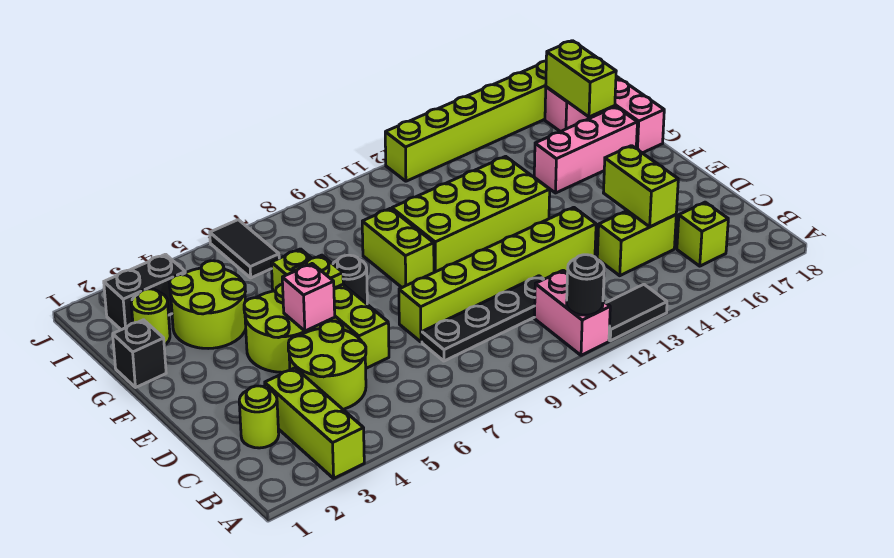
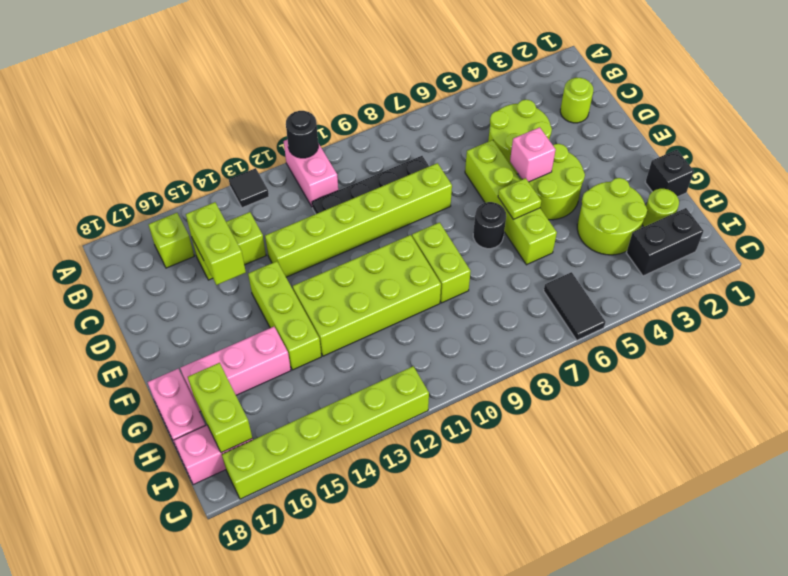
lime brick A3:C3 level 1 -> lime brick E14:G14 level 1
black tile A12:A13 level 1 -> black tile A13 level 1

